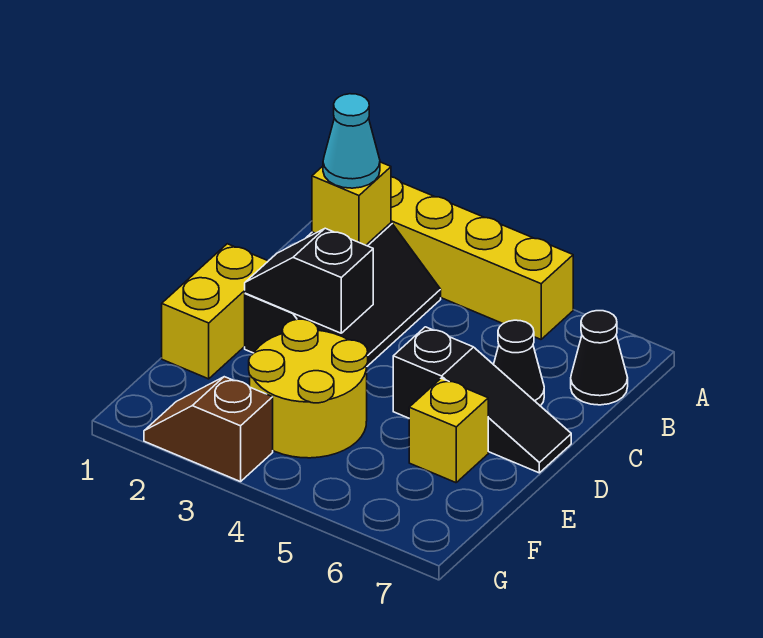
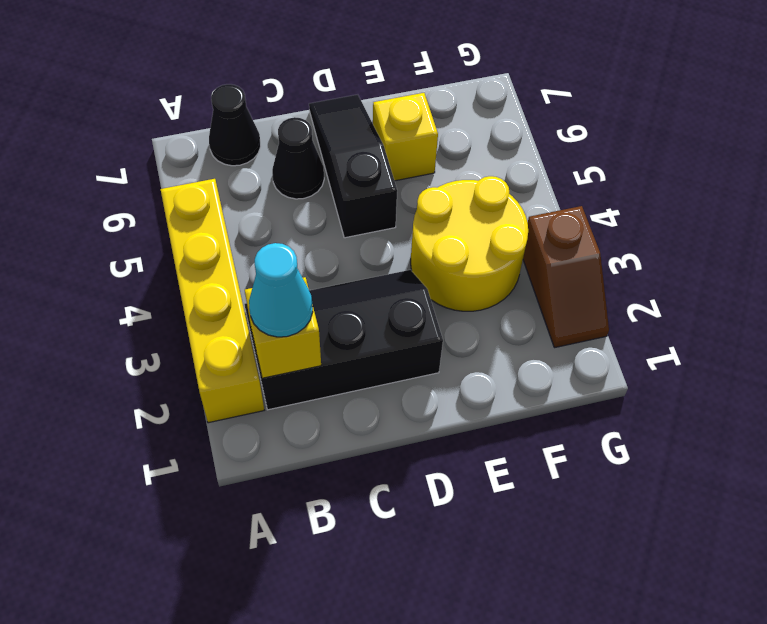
yellow brick D1:E1 level 1 -> none
black slope D2:D3 level 2 top 3 -> none

